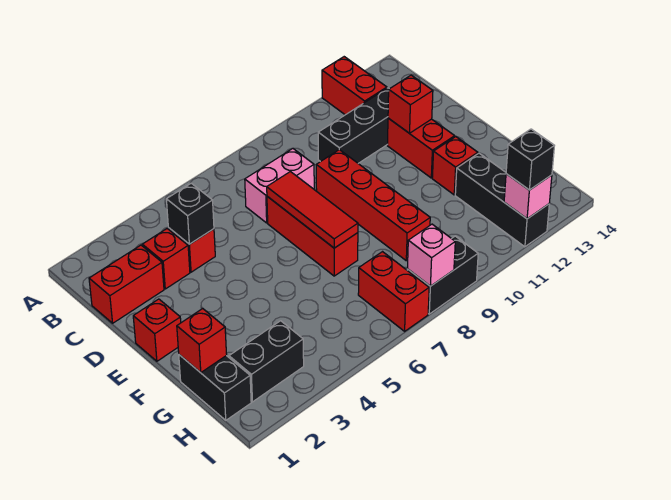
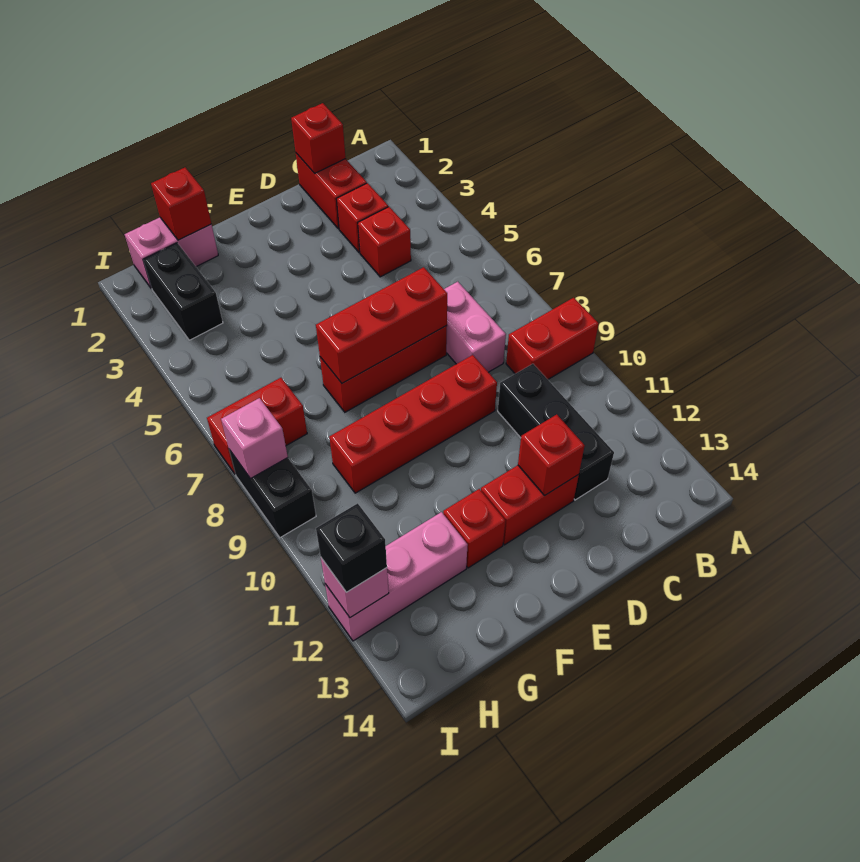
red brick A12:B12 level 1 -> red brick A9:B9 level 1
black brick C4 level 2 -> none
red tile D7:F7 level 2 -> red brick D7:F7 level 2
red brick E1 level 1 -> red brick C1 level 2
black brick G1:H1 level 1 -> pink brick G1:H1 level 1
black brick G12:I12 level 1 -> pink brick G12:I12 level 1

